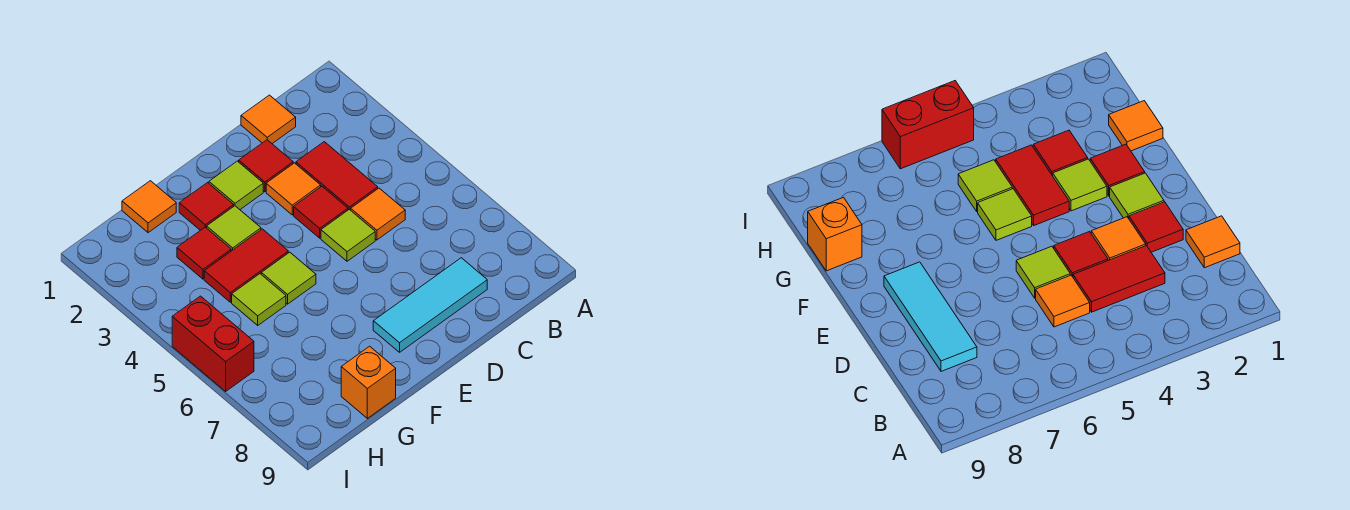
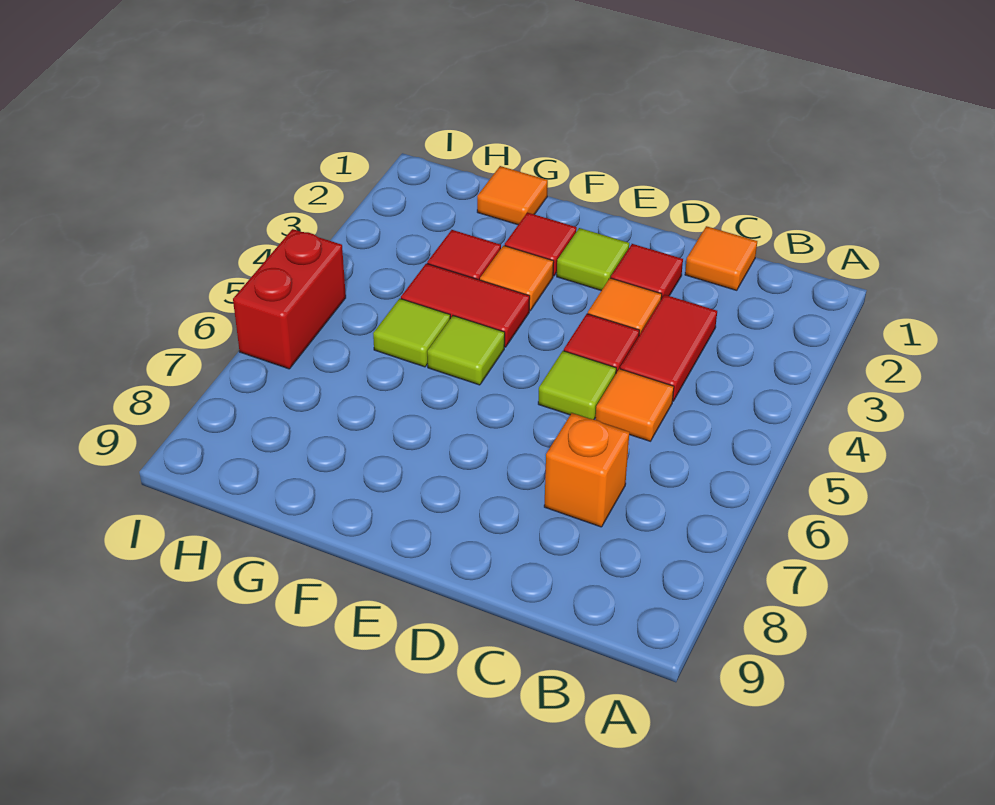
cyan tile C8:E8 level 1 -> none
lime tile F3 level 1 -> orange tile F3 level 1
orange brick G9 level 1 -> orange brick C7 level 1

